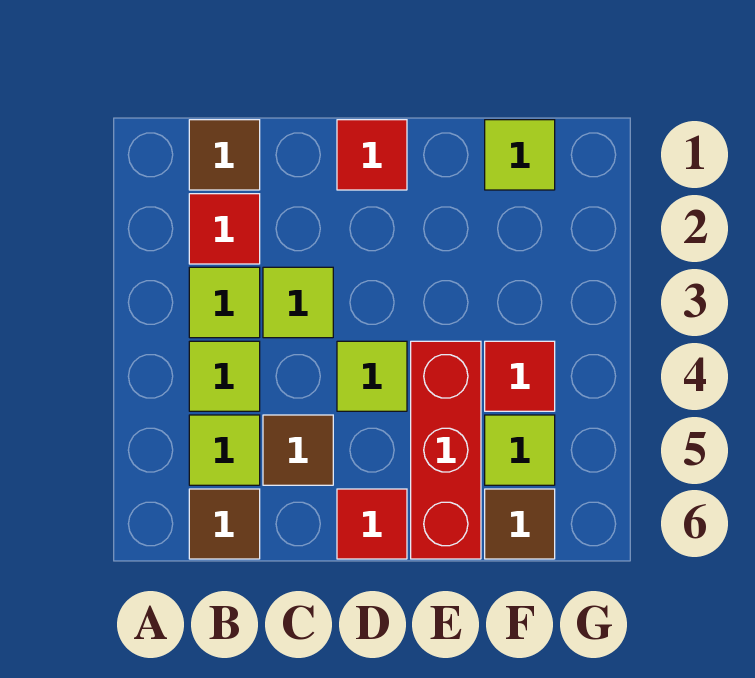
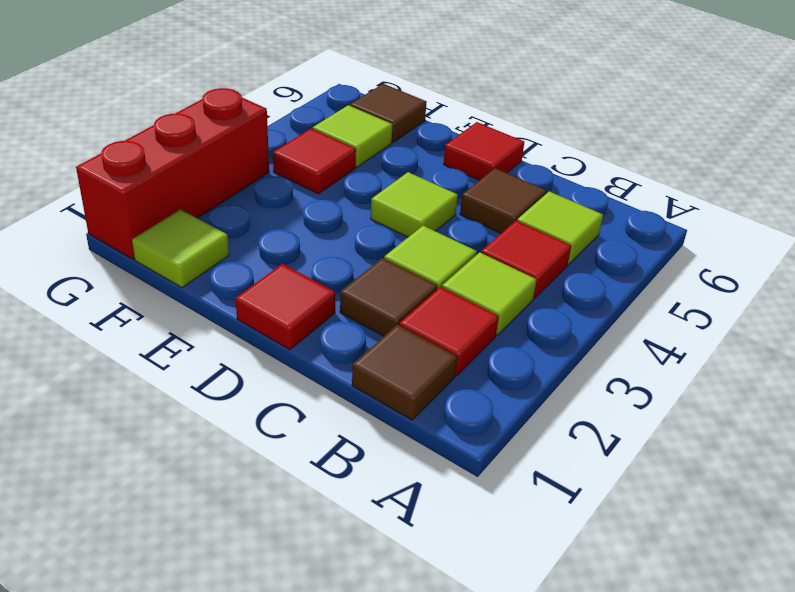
lime tile B4 level 1 -> red tile B4 level 1
brown tile B6 level 1 -> brown tile C2 level 1
red brick E4:E6 level 1 -> red brick G1:G3 level 1

